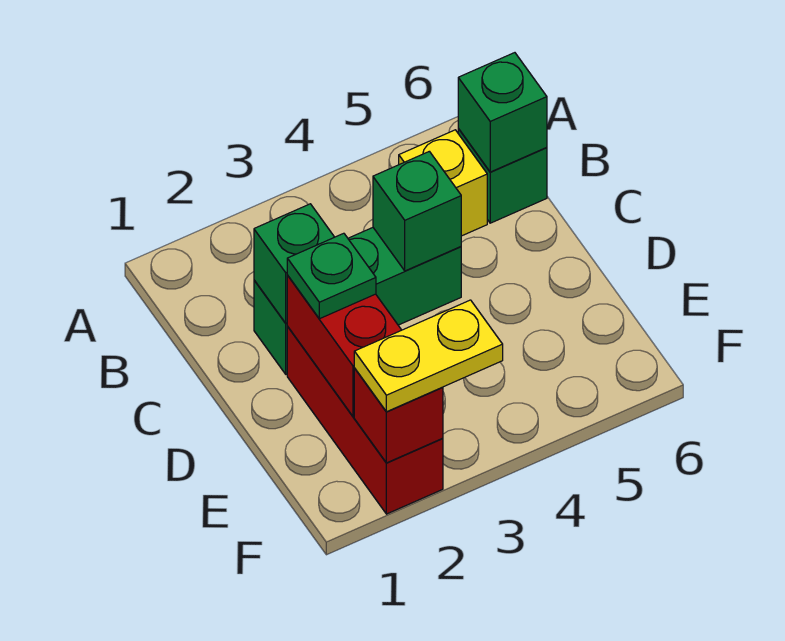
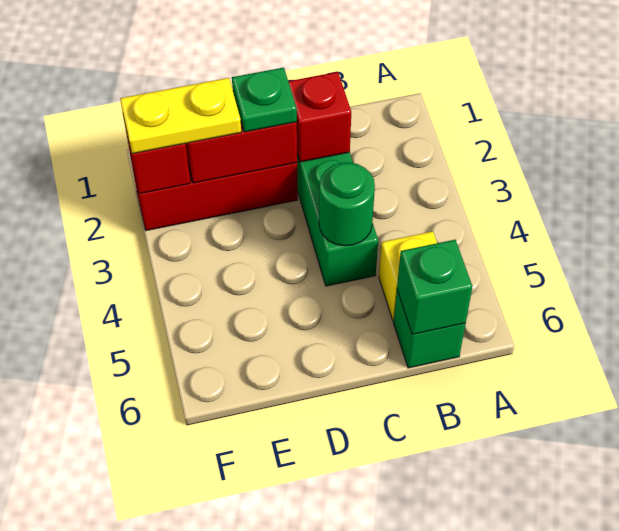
green brick C2 level 2 -> red brick C2 level 2
green brick C4 level 2 -> green round brick C4 level 2
yellow plate F2:F3 level 3 -> yellow plate E2:F2 level 3

